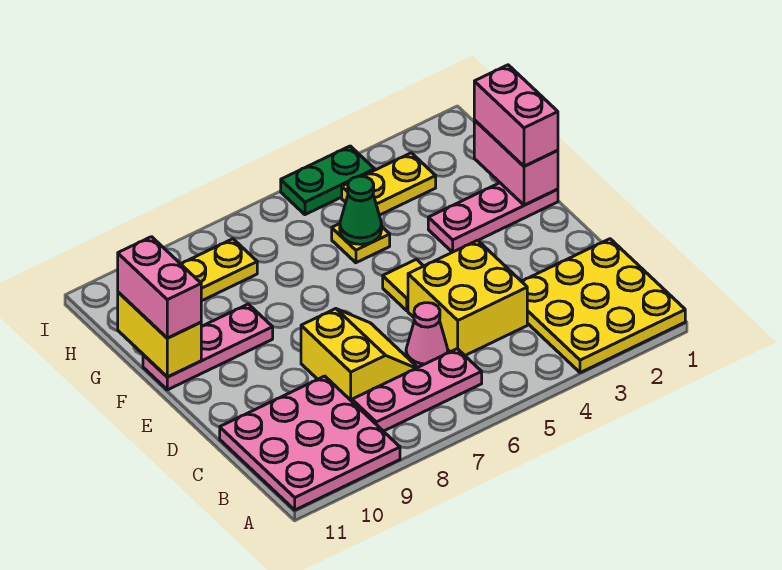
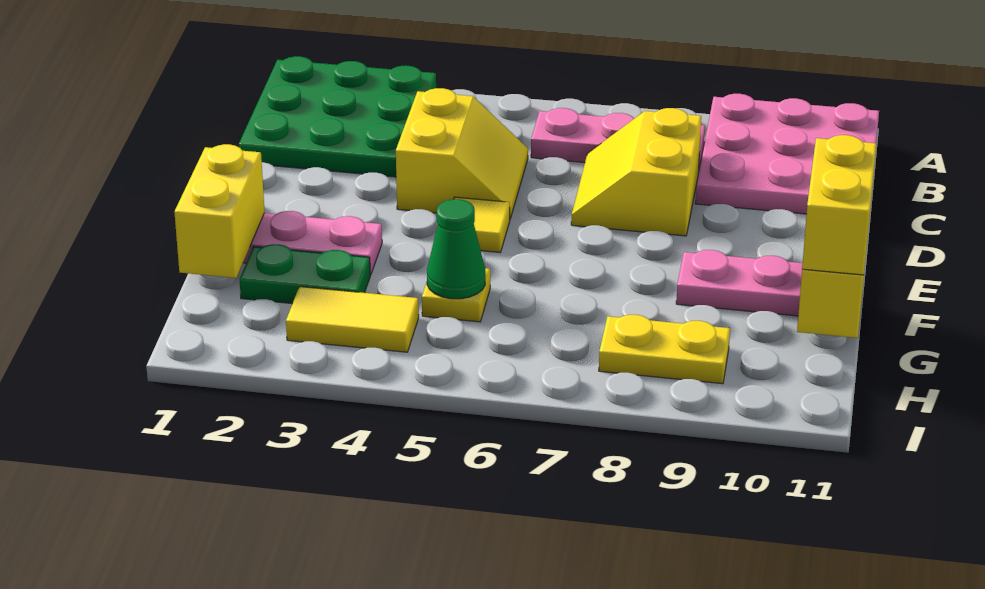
yellow plate A1:C3 level 1 -> green plate A1:C3 level 1
yellow brick C4:D5 level 1 -> yellow slope C4:D5 level 1 top 4
pink cone C6 level 1 -> none
pink brick F1:G1 level 2 -> yellow brick F1:G1 level 2
pink brick F1:G1 level 3 -> none
pink brick F11:G11 level 3 -> yellow brick F11:G11 level 3
yellow plate H3:H4 level 1 -> yellow tile H3:H4 level 1
green plate I4:I5 level 1 -> green plate G2:G3 level 1

